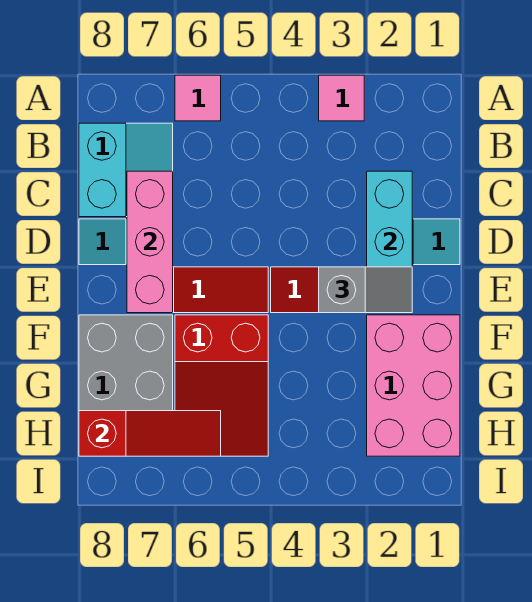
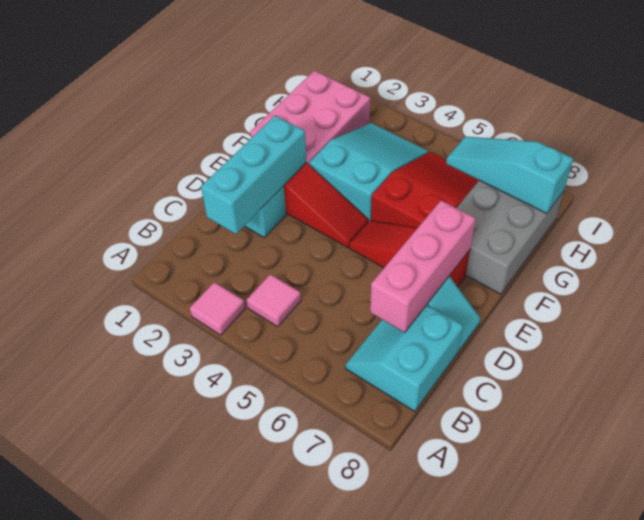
pink tile A6 level 1 -> pink tile B4 level 1
grey slope E2:E3 level 3 top 3 -> none
none -> cyan slope F3:H4 level 1 top F
red slope H6:H8 level 2 top 8 -> cyan slope H6:H8 level 2 top 8

